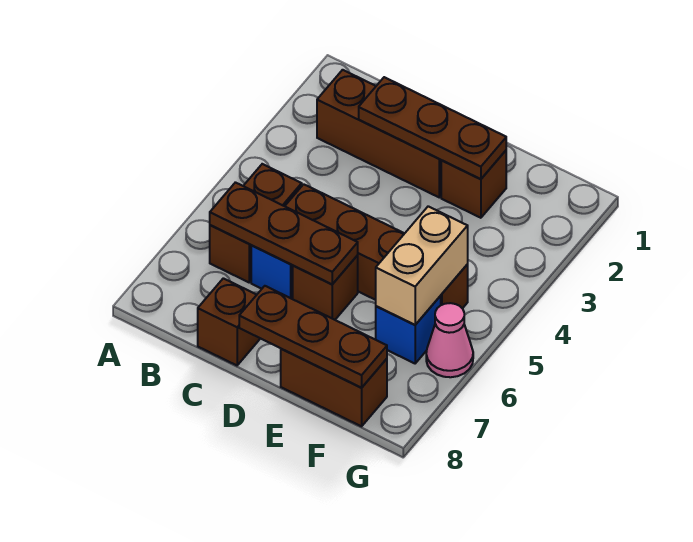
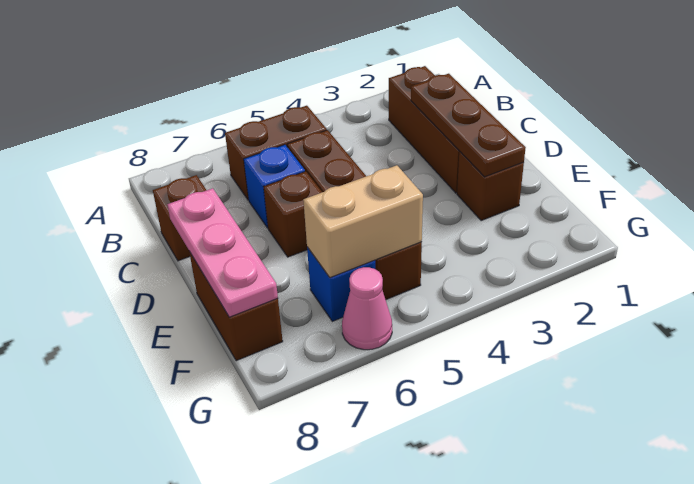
brown plate B6:D6 level 2 -> none
brown plate D8:F8 level 2 -> pink plate D8:F8 level 2

